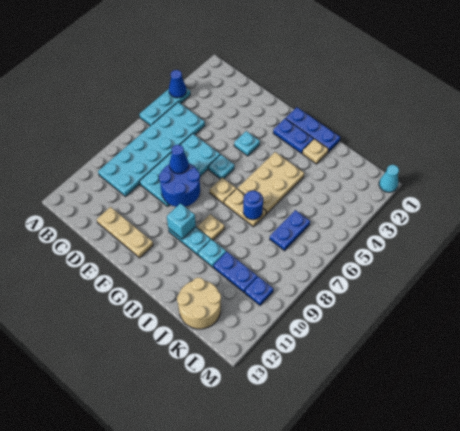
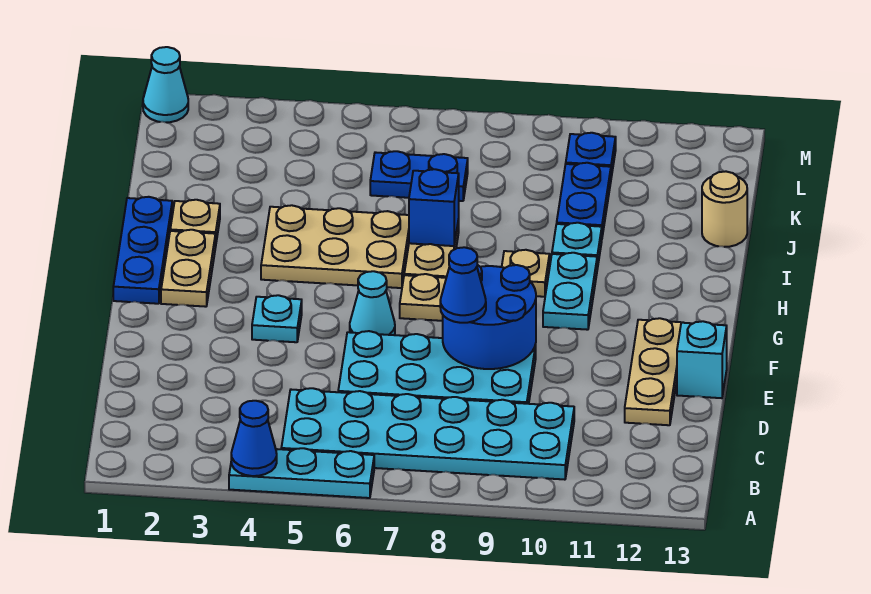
cyan plate F6 level 1 -> cyan cone F6 level 1
blue plate G2:H2 level 1 -> tan plate G2:H2 level 1
cyan brick G10 level 2 -> cyan brick E13 level 1
blue round brick I7 level 2 -> blue brick I7 level 2
tan round brick J12:K13 level 1 -> tan round brick J13 level 1

